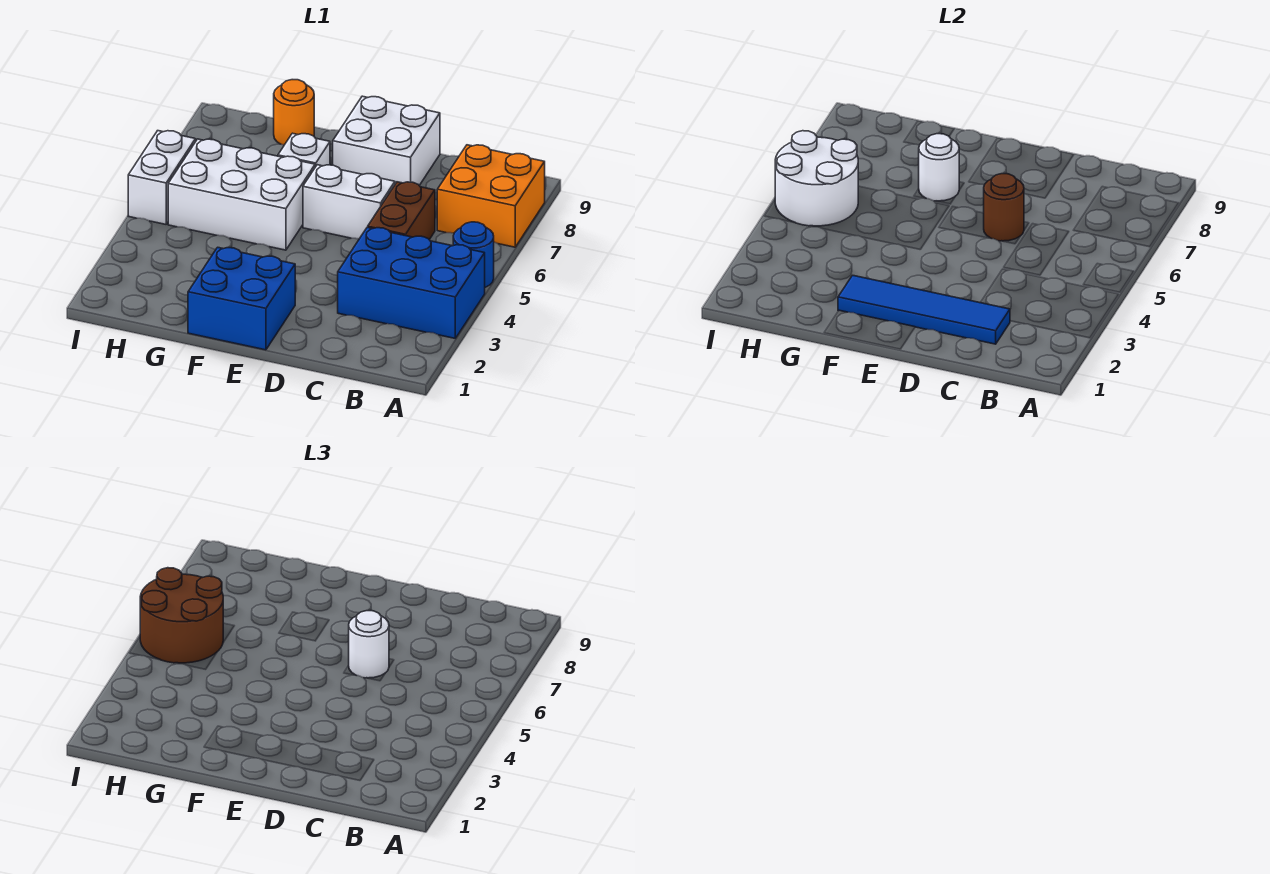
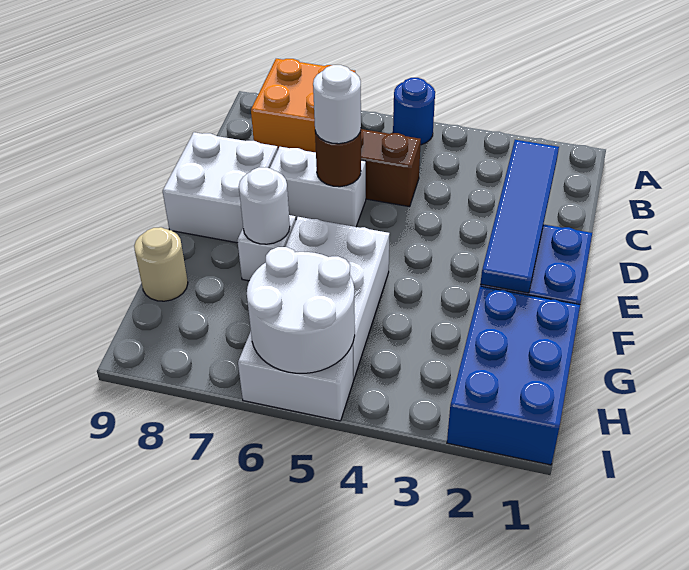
blue brick A3:C4 level 1 -> blue brick G1:I2 level 1
white brick D6:E6 level 1 -> white brick D6:D7 level 1
orange round brick G9 level 1 -> tan round brick G9 level 1
brown round brick H5:I6 level 3 -> none

